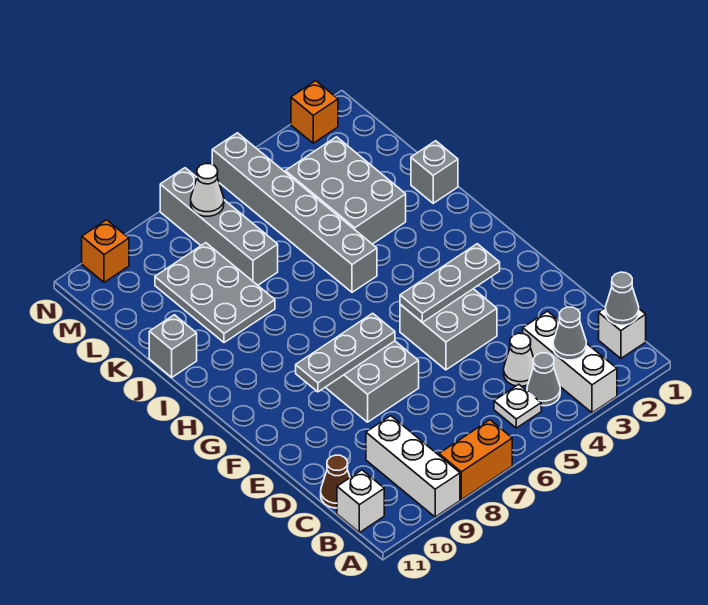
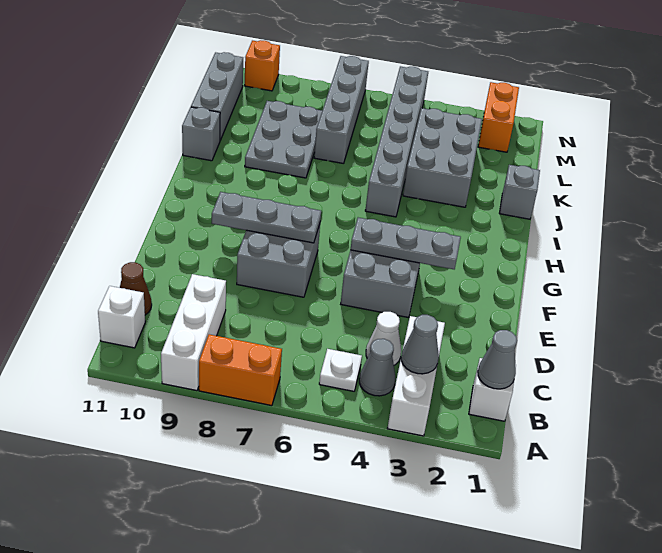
none -> grey brick K11:M11 level 1
white cone M7 level 2 -> none
orange brick N2 level 1 -> orange brick M2:N2 level 1

